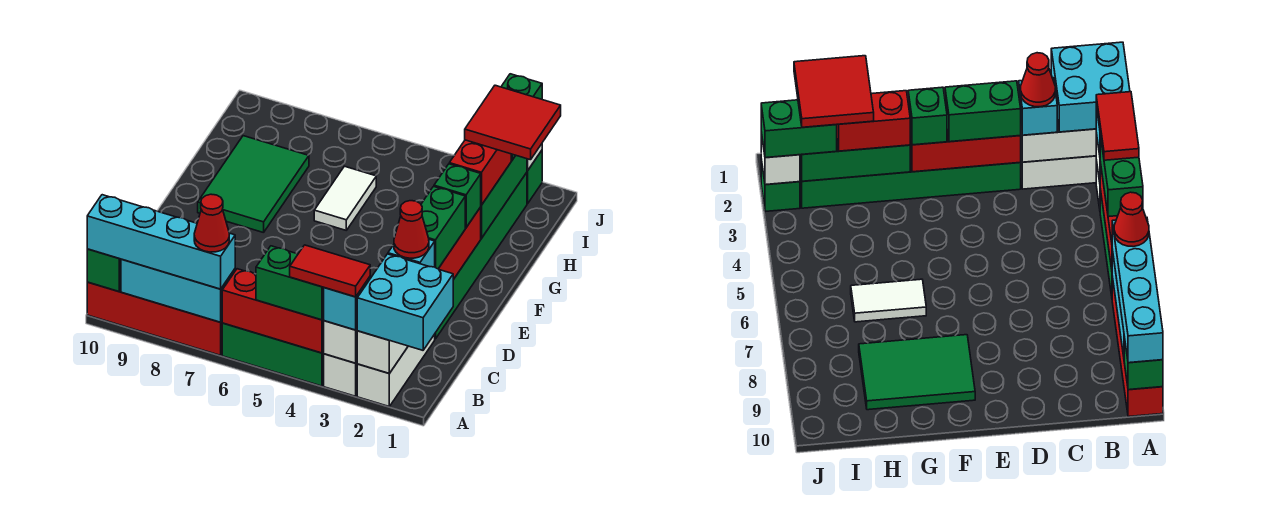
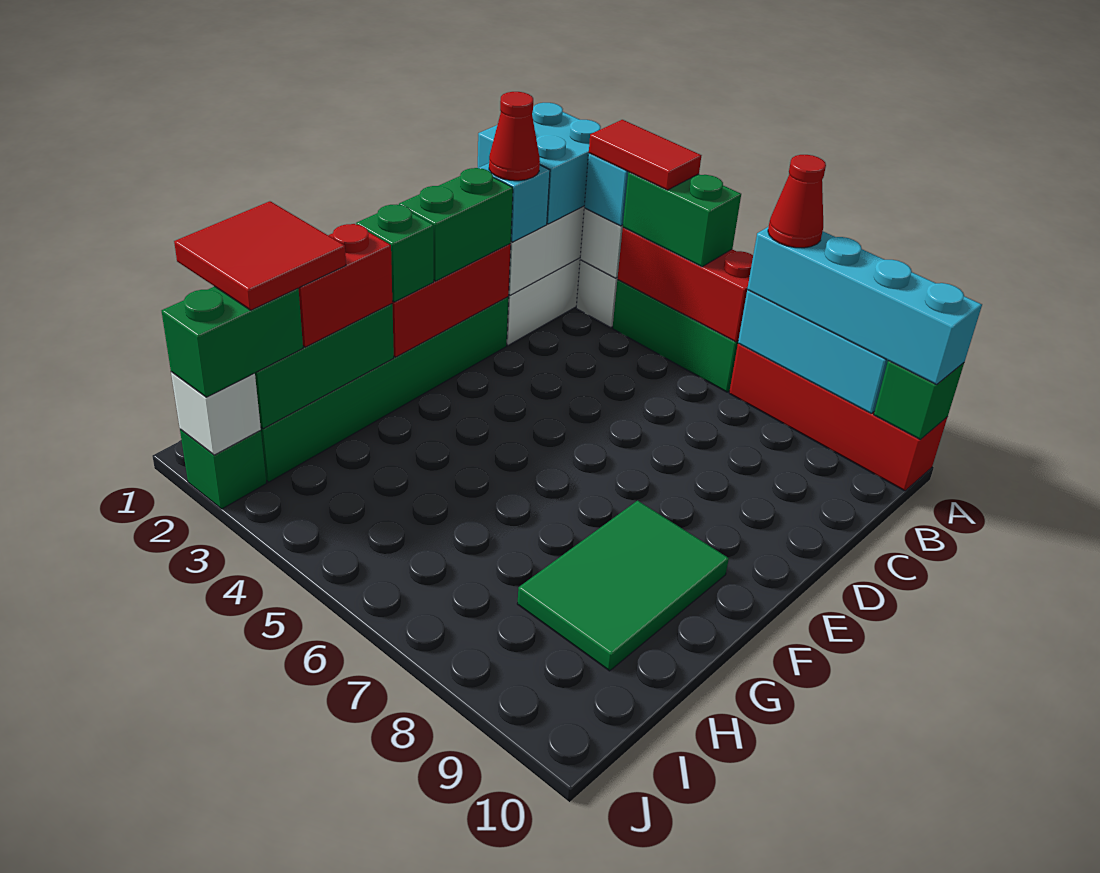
white tile G6:H6 level 1 -> none

